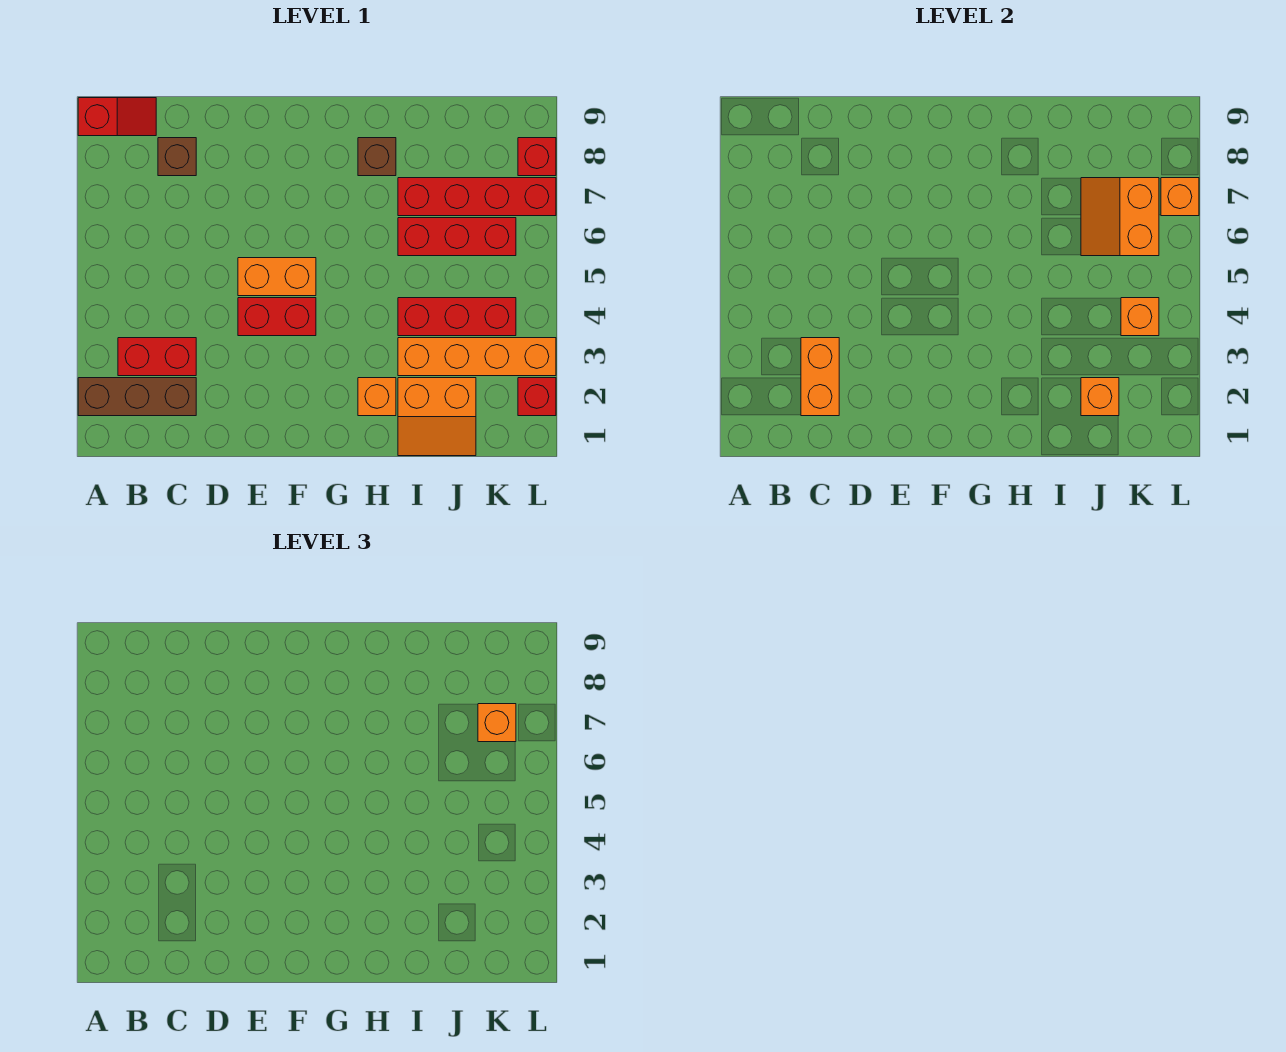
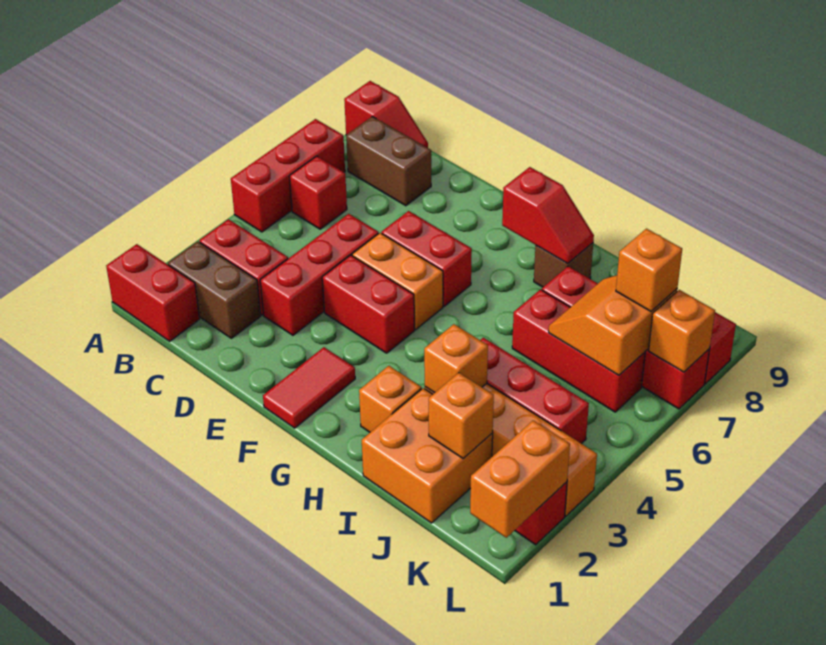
none -> red brick A1:B1 level 1
brown brick A2:C2 level 1 -> brown brick B2:C2 level 1
none -> red brick A5:A7 level 1
none -> red brick B6 level 1
orange brick C2:C3 level 2 -> orange brick L1:L2 level 2
brown brick C8 level 1 -> brown brick B8:C8 level 1
none -> red brick D3:D5 level 1
none -> red brick E6:F6 level 1
none -> red tile F1:F2 level 1
none -> red slope G8:H8 level 2 top G
orange slope I1:J2 level 1 top 2 -> orange brick I1:J2 level 1
orange brick K4 level 2 -> orange brick I3 level 2

